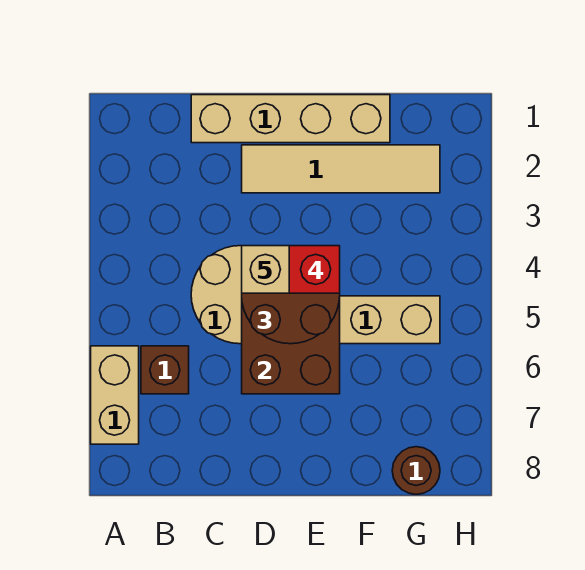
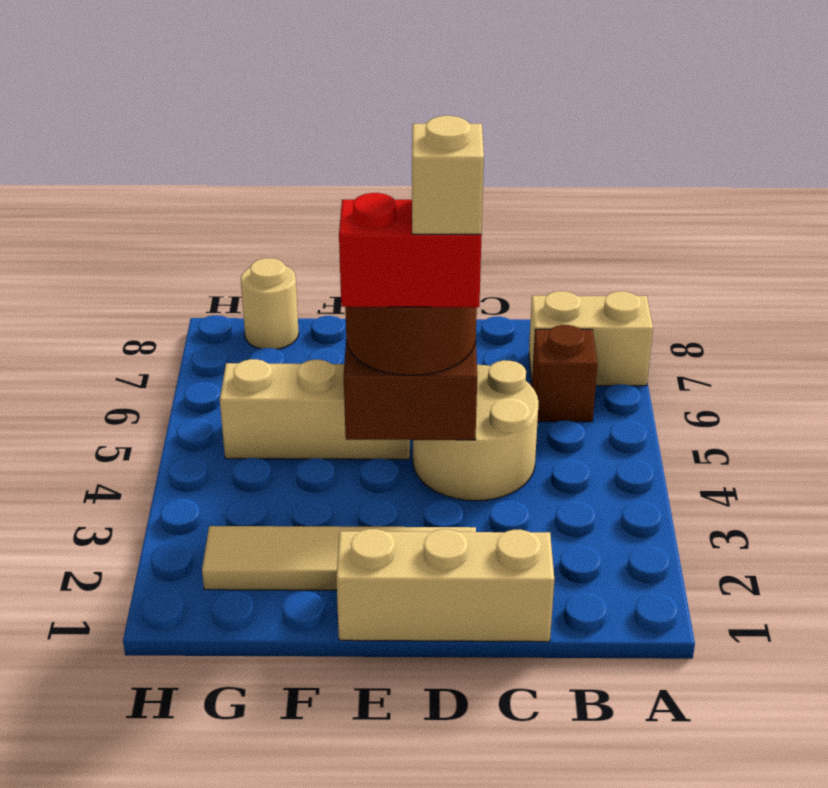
tan brick A6:A7 level 1 -> tan brick A7:B7 level 1
tan brick C1:F1 level 1 -> tan brick C1:E1 level 1
brown round brick G8 level 1 -> tan round brick G8 level 1

